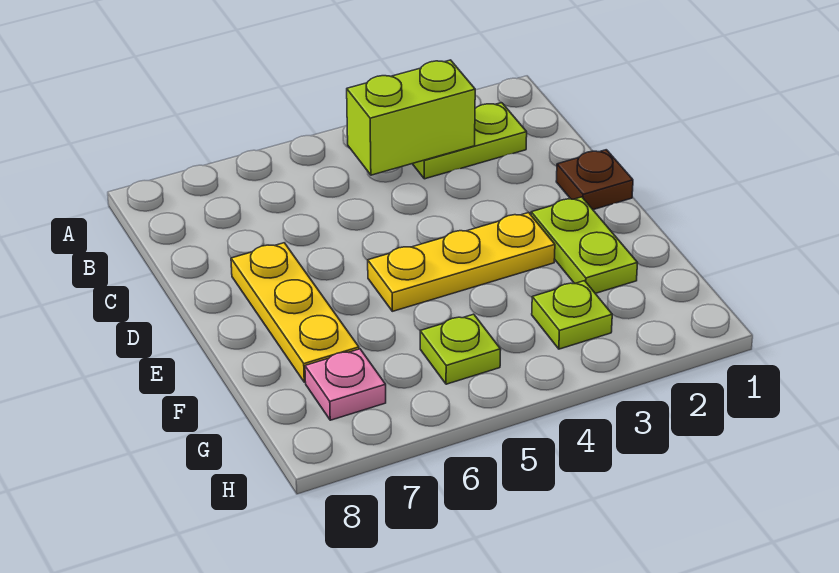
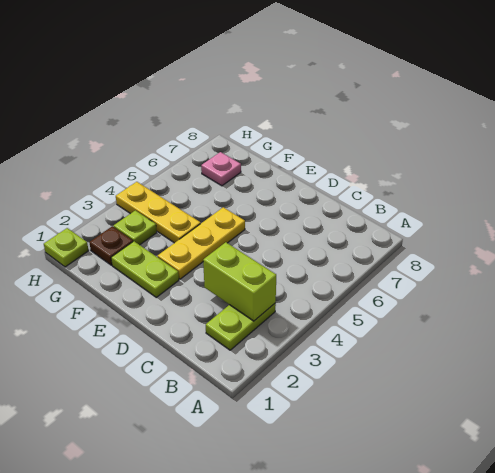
lime brick B3:B4 level 2 -> lime brick B3:C3 level 2
brown plate D1 level 1 -> brown plate G2 level 1
yellow plate D7:F7 level 1 -> yellow plate F4:H4 level 1
lime plate G5 level 1 -> lime plate H1 level 1

